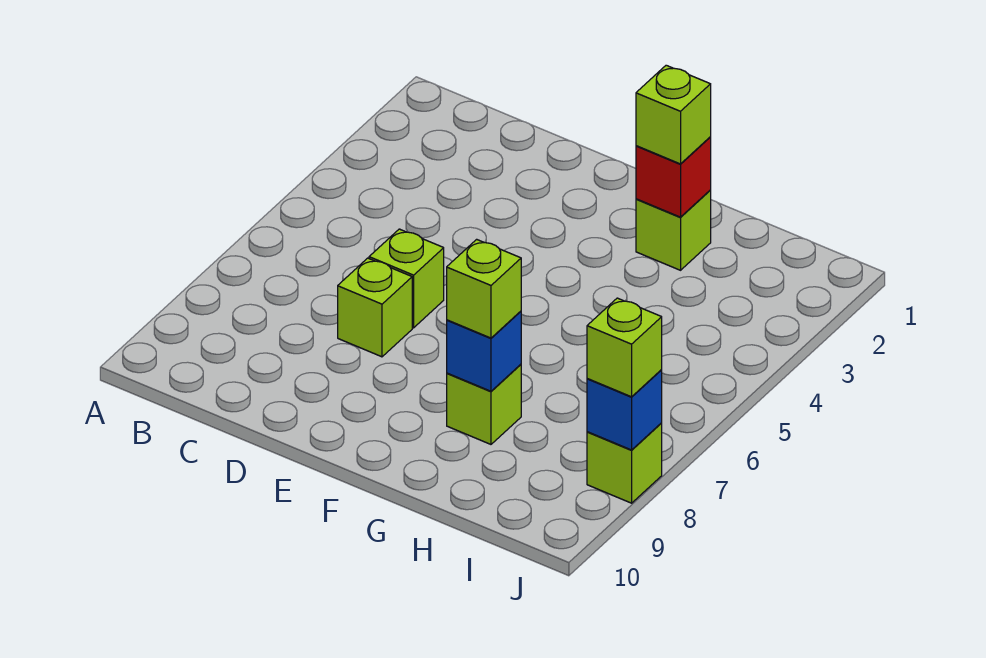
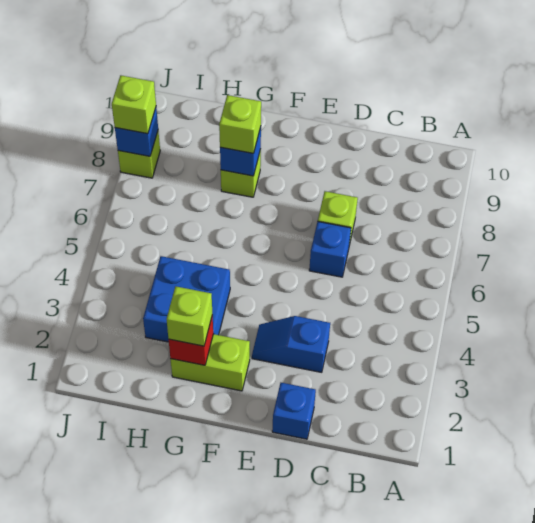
none -> blue brick D1 level 1
none -> blue slope D3:E3 level 1 top D
lime brick D6 level 1 -> blue brick D6 level 1
lime brick G2 level 1 -> lime brick F2:G2 level 1
none -> blue brick G3:H4 level 1

